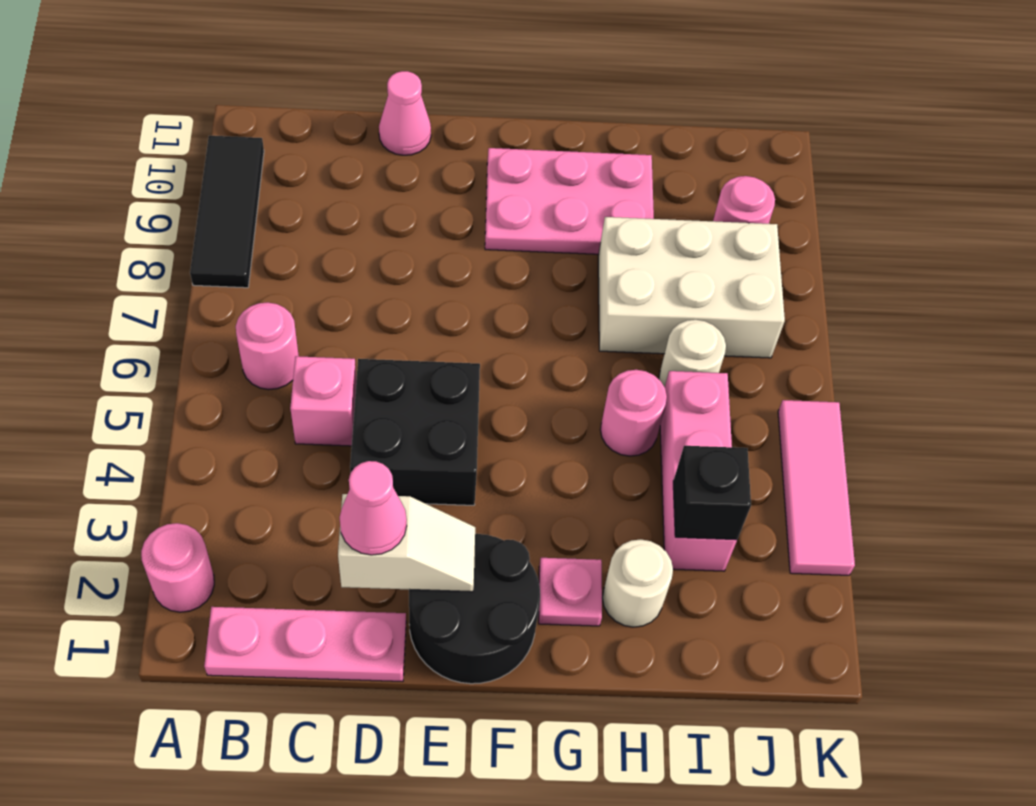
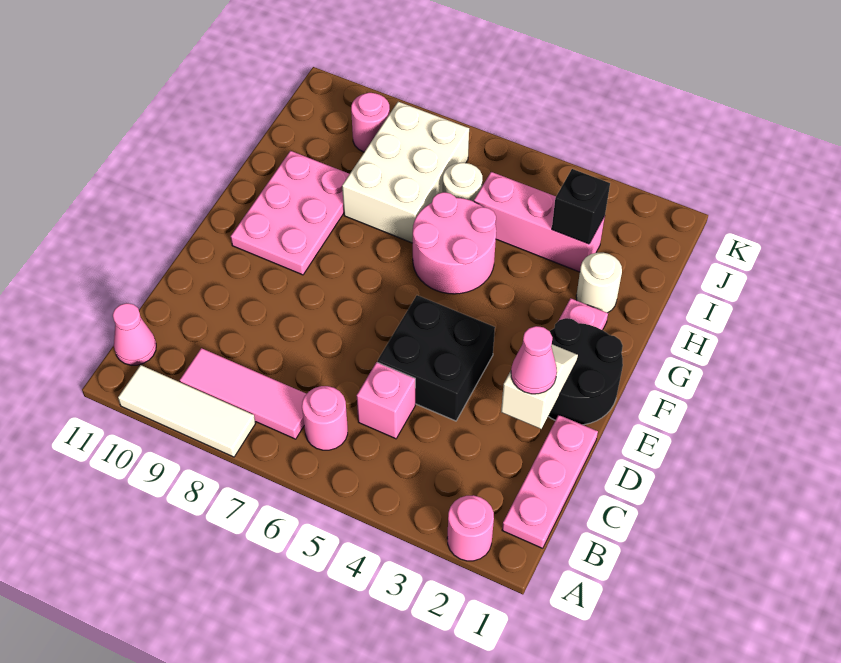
black tile A8:A10 level 1 -> white tile A8:A10 level 1
pink cone D11 level 1 -> pink cone B11 level 1
pink round brick H5 level 1 -> pink round brick G5:H6 level 1
pink tile K3:K5 level 1 -> pink tile B7:B9 level 1

